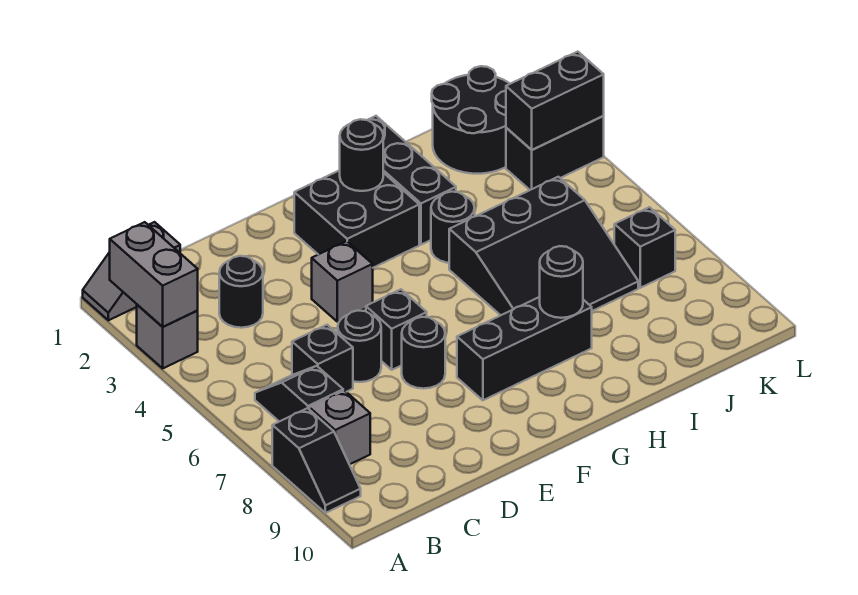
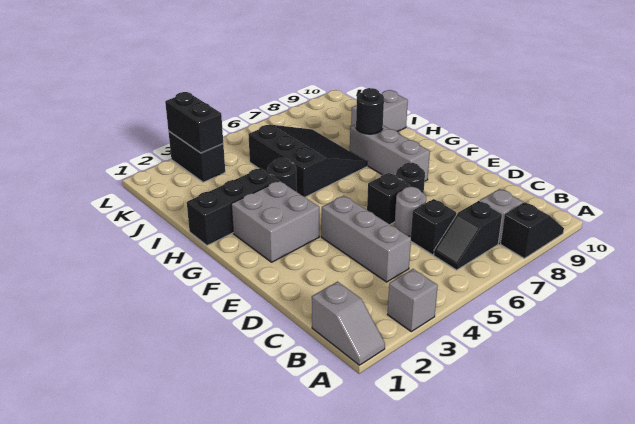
grey brick A2:A3 level 2 -> grey brick I9:I10 level 1
black round brick C3 level 1 -> none
black round brick D6 level 1 -> grey round brick D6 level 1
grey brick E4 level 1 -> grey brick C4:E4 level 1
black brick F2:G3 level 1 -> grey brick F2:G3 level 1
black brick F8:H8 level 1 -> grey brick F8:H8 level 1
black round brick G2 level 2 -> none
black round brick J1:K2 level 1 -> none
black brick K7 level 1 -> none

